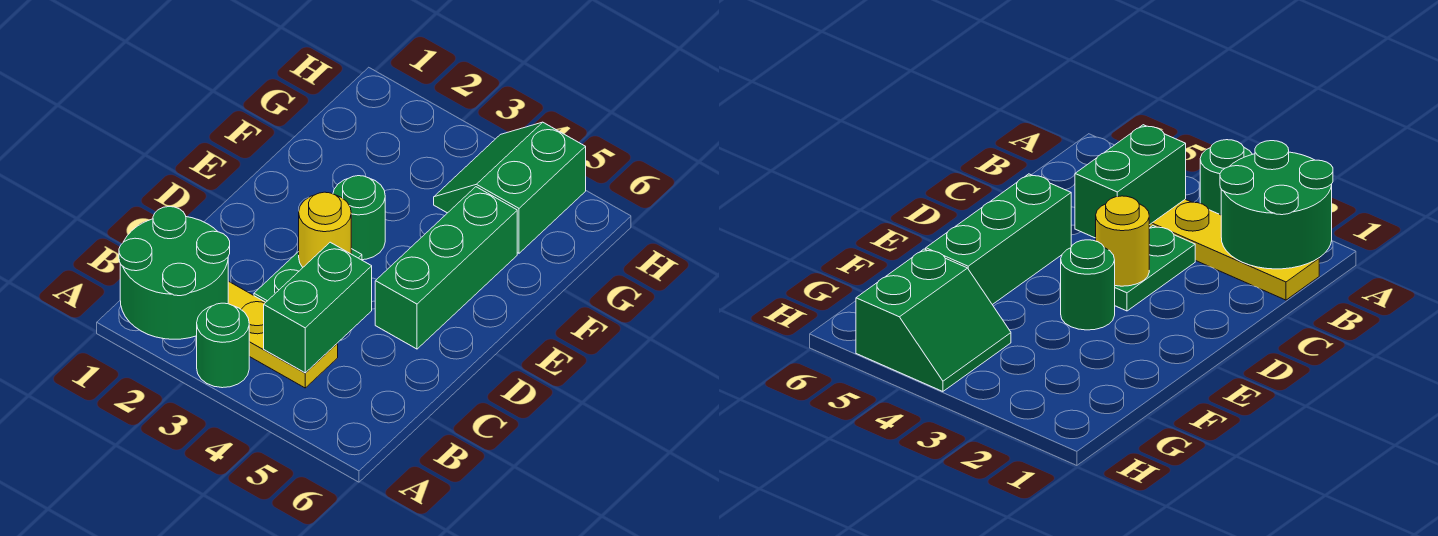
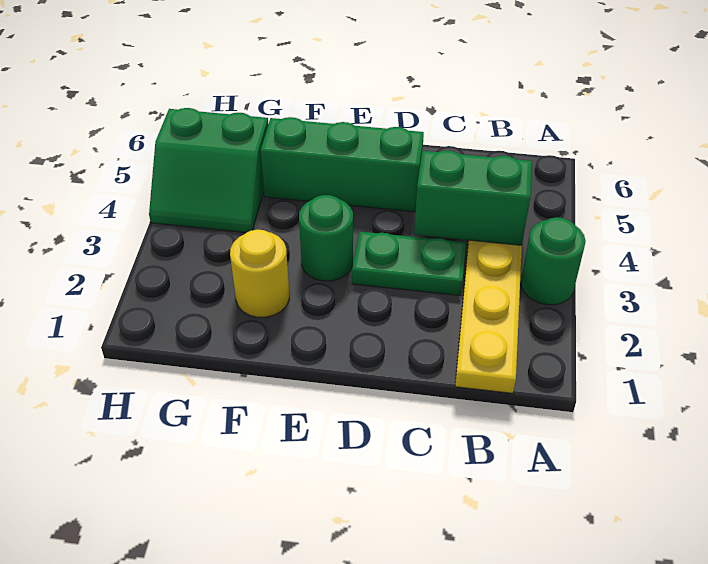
green round brick A1:B2 level 2 -> none
yellow round brick D3 level 2 -> yellow round brick F2 level 1

